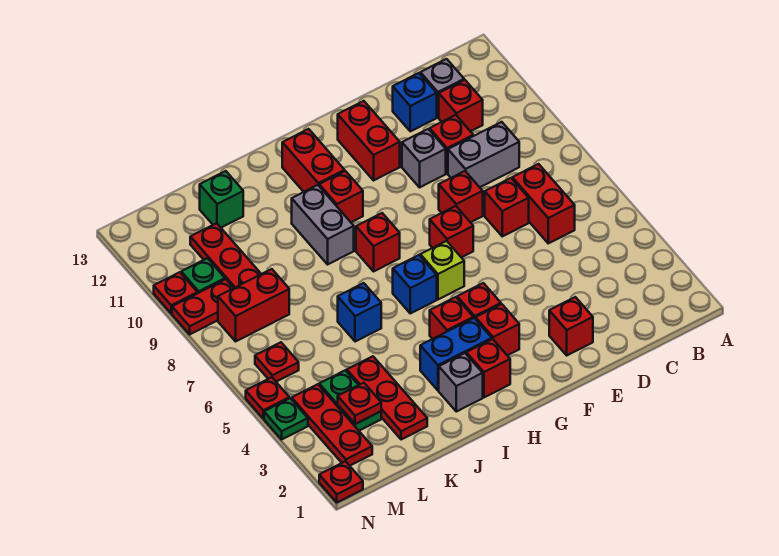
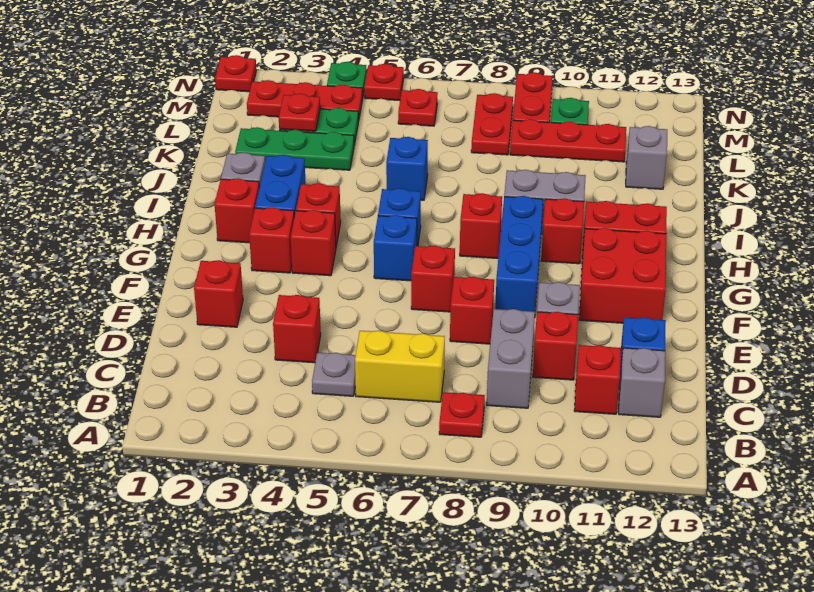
none -> grey plate C5 level 1
red brick C6:C7 level 1 -> yellow brick C6:C7 level 1
red brick D7 level 1 -> red brick D4 level 1
none -> blue brick F9:H9 level 1
red brick F11:F12 level 1 -> red brick F11:G12 level 1
lime brick G6 level 1 -> blue brick G6 level 1
red plate K2:K4 level 1 -> green plate K2:K4 level 1
green brick K12 level 1 -> grey brick K12 level 1
red brick L8:M8 level 1 -> red plate L8:M8 level 1
red plate N10 level 1 -> red plate B8 level 1

